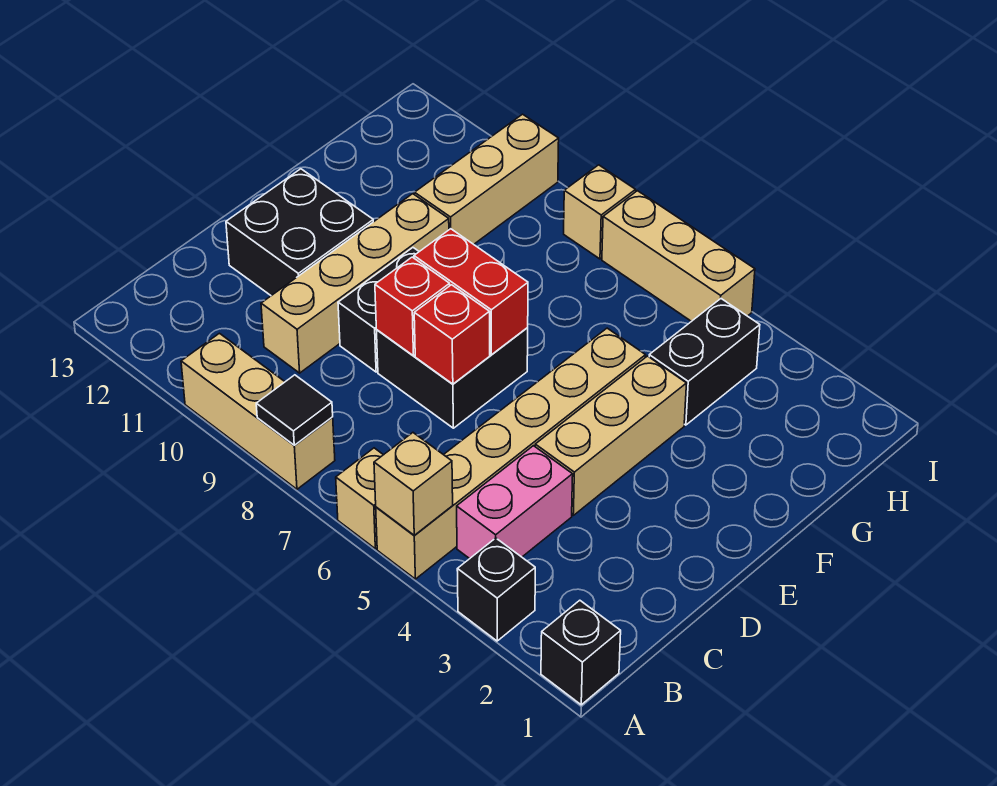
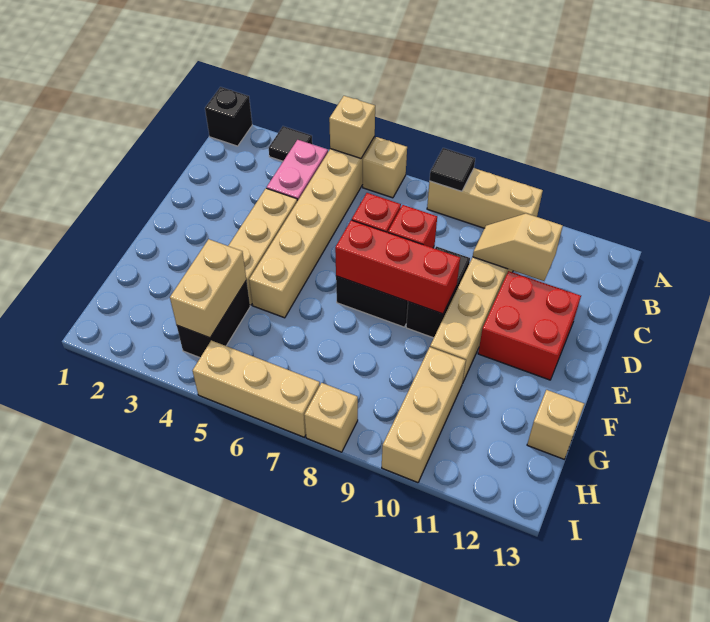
black brick A3 level 1 -> black tile A3 level 1
none -> tan slope C10:C11 level 2 top 11
black brick D11:E12 level 1 -> red brick D11:E12 level 1
red brick E7:E8 level 2 -> red brick E7:E9 level 2
none -> tan brick G4:H4 level 2
none -> tan brick G13 level 1

